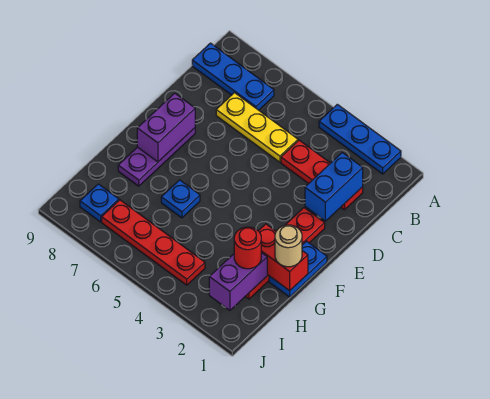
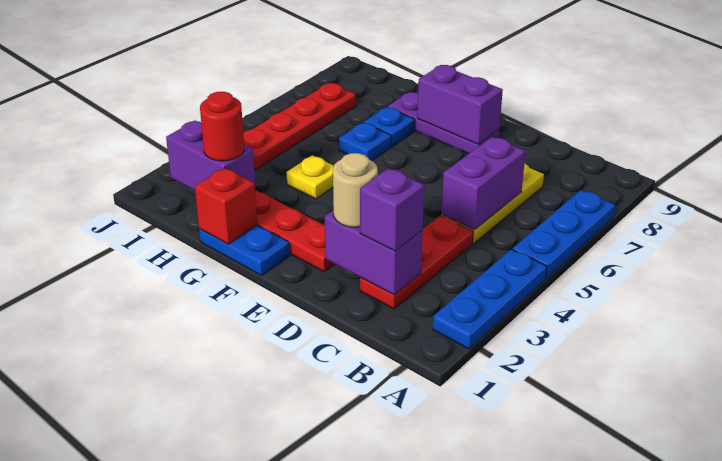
blue plate B7:B9 level 1 -> blue plate A5:A7 level 1
blue brick C2:D2 level 2 -> purple brick C2:D2 level 2
none -> purple brick C2 level 3
none -> purple brick C5:C6 level 2
red brick G1:G2 level 2 -> red brick G1 level 2
tan round brick G1 level 3 -> tan round brick D2 level 3
none -> yellow plate G4 level 1
blue plate I8 level 1 -> blue plate G7 level 1

